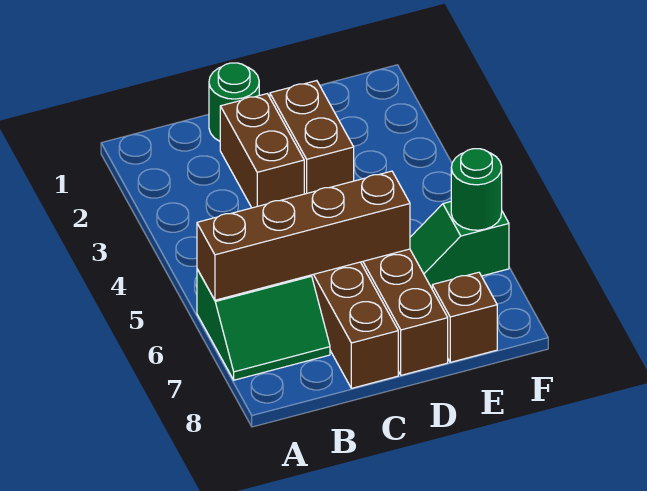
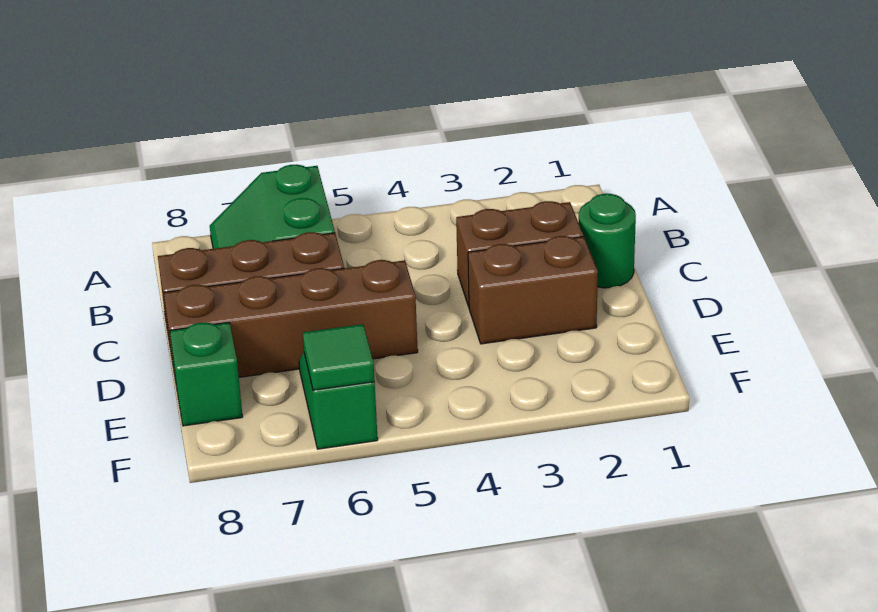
brown brick A6:D6 level 2 -> none
brown brick E8 level 1 -> green brick E8 level 1
green round brick F6 level 2 -> green tile F6 level 2

